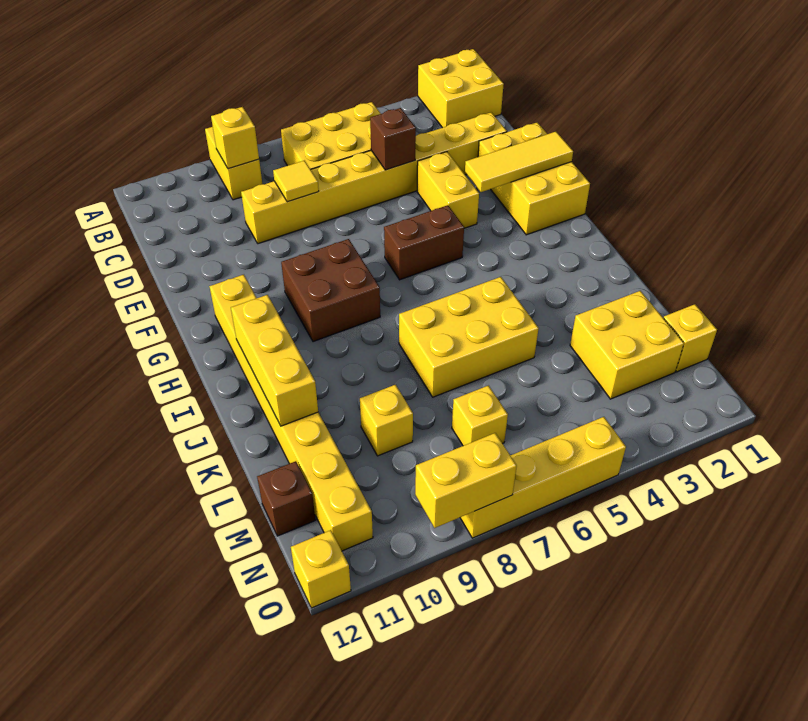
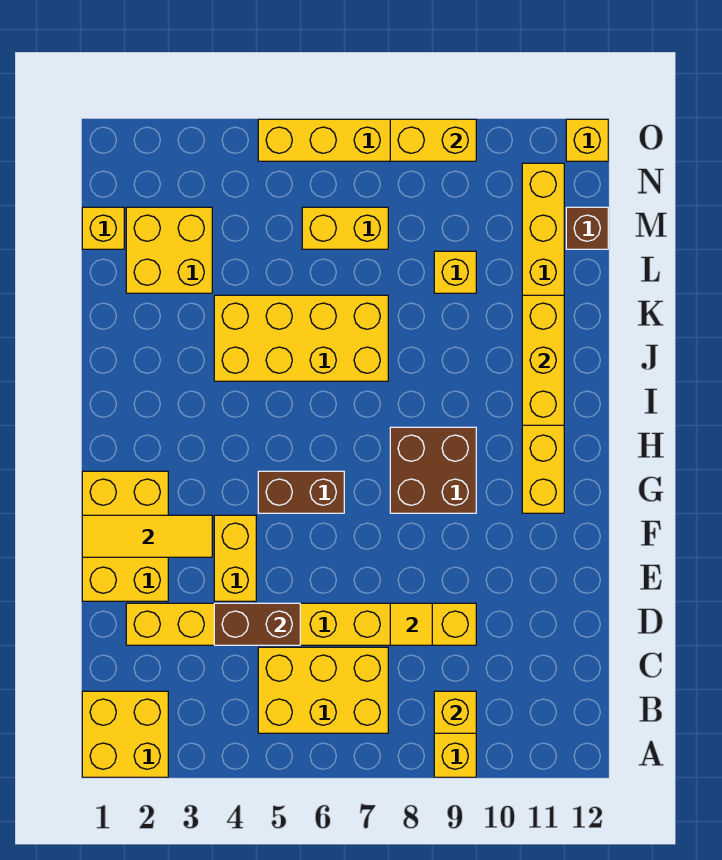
brown brick D5 level 2 -> brown brick D4:D5 level 2
yellow brick J5:K7 level 1 -> yellow brick J4:K7 level 1
yellow brick M7 level 1 -> yellow brick M6:M7 level 1

